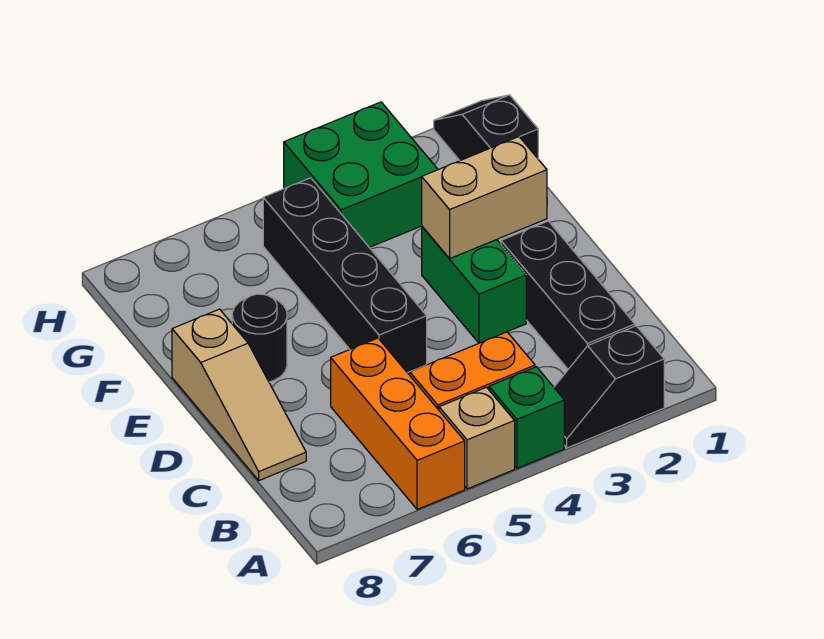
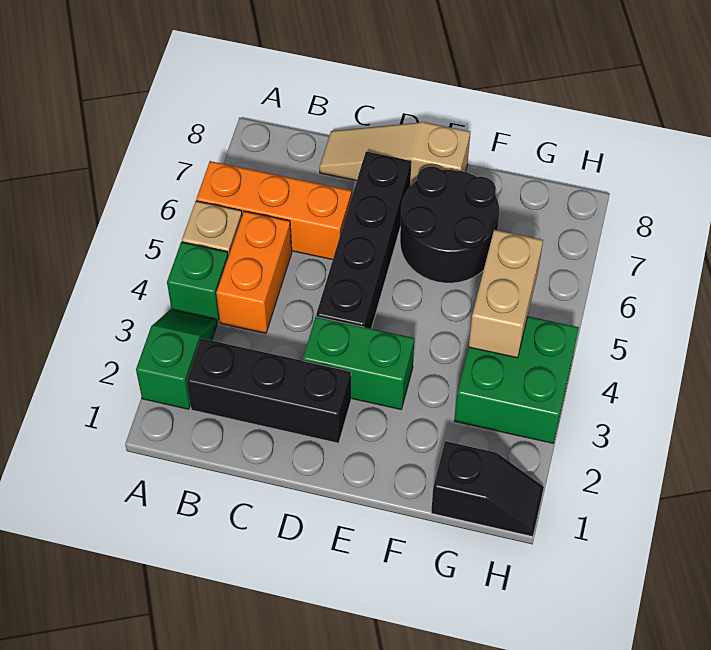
black slope A2:A3 level 1 top 2 -> green slope A2:A3 level 1 top 2
black brick D5:G5 level 1 -> black brick D4:D7 level 1
tan brick E2:E3 level 2 -> tan brick G4:G5 level 2
black round brick E7 level 1 -> black round brick E6:F7 level 1

